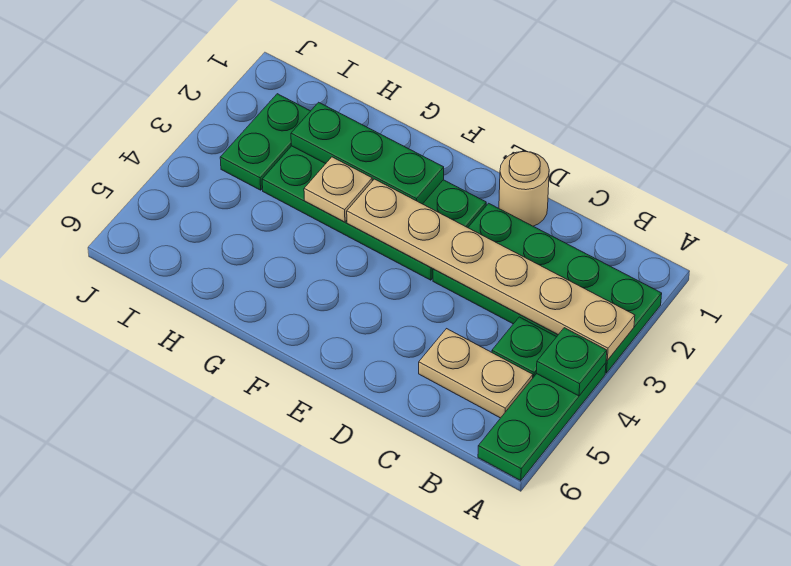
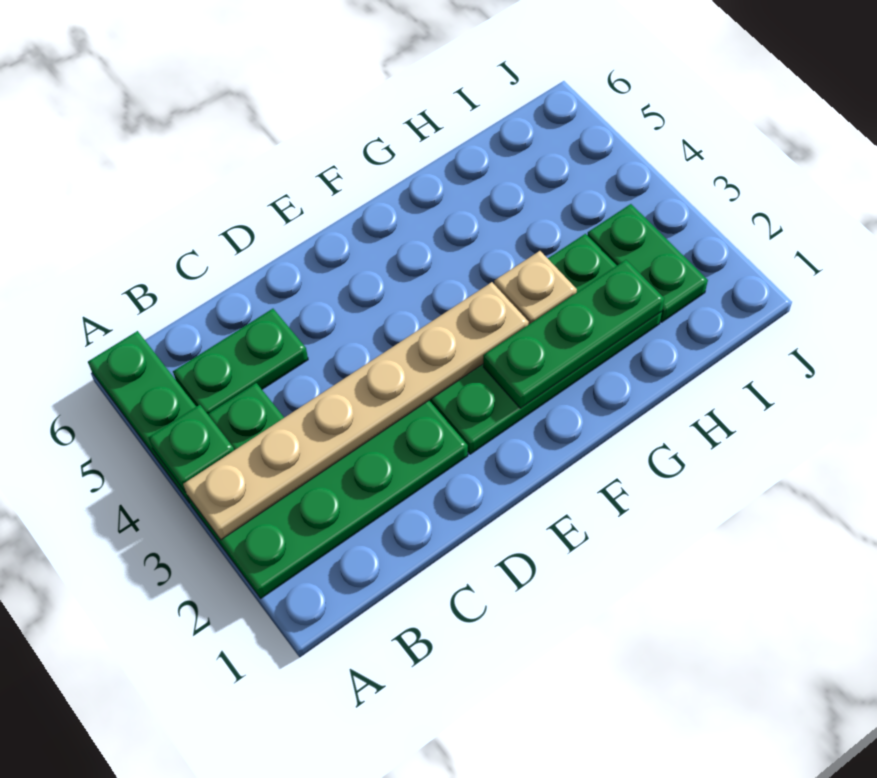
tan plate B5:C5 level 1 -> green plate B5:C5 level 1
tan round brick D1 level 1 -> none

